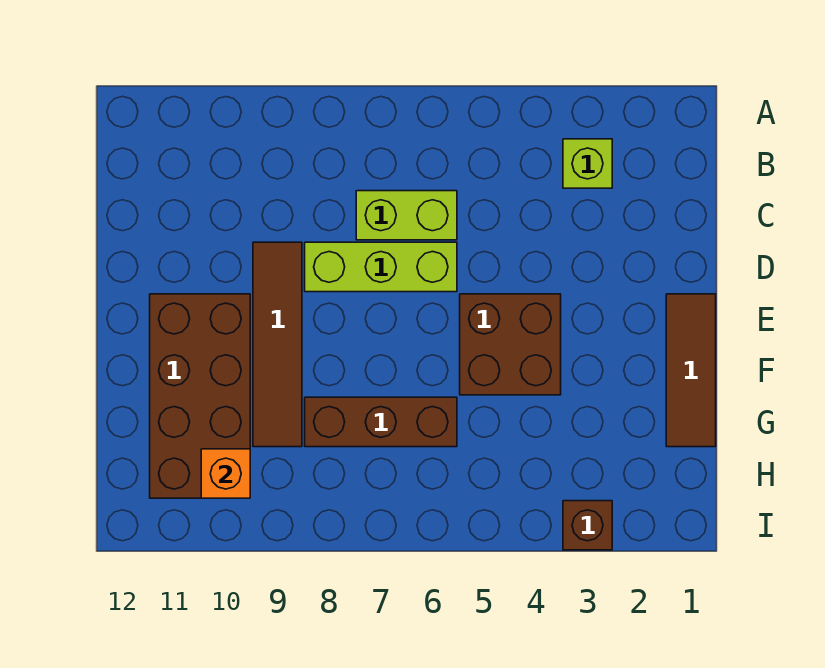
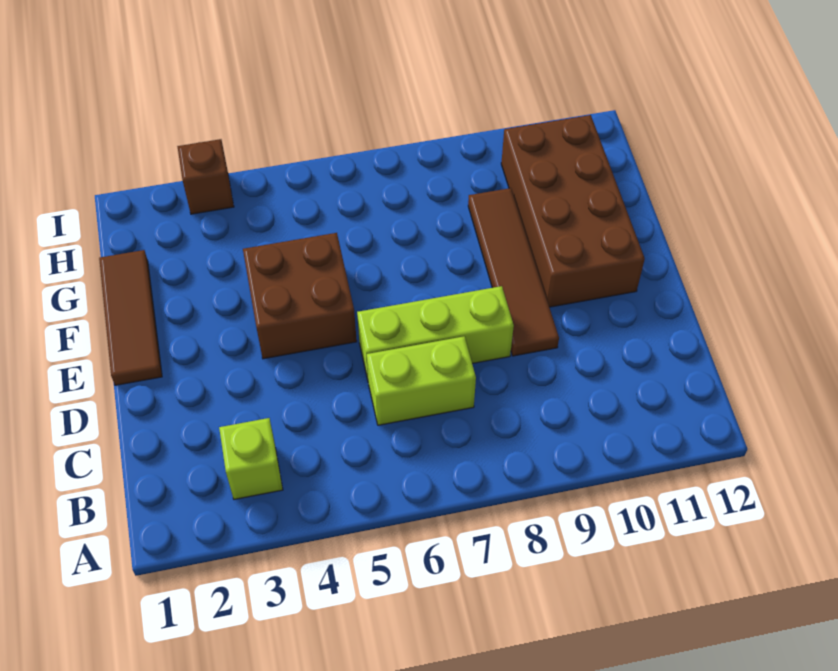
brown brick G6:G8 level 1 -> none
orange brick H10 level 2 -> none

